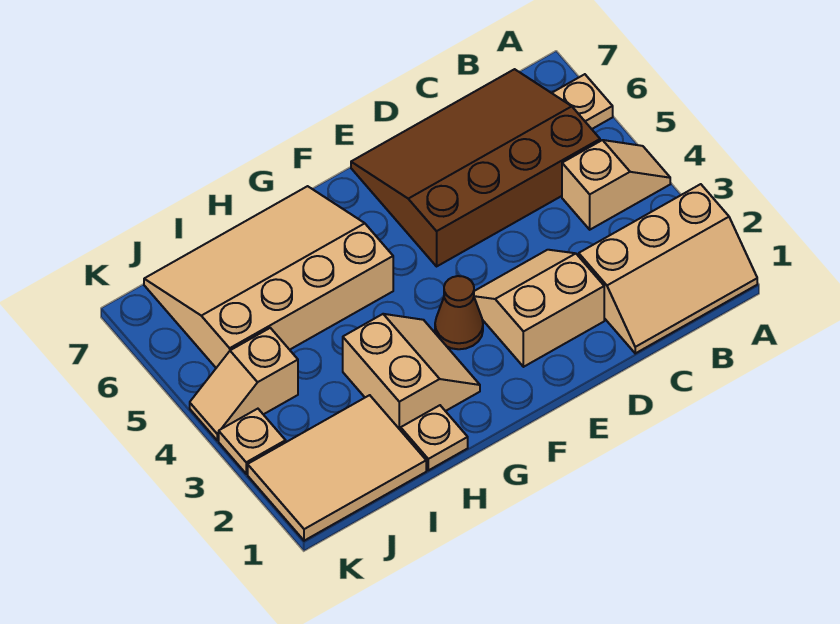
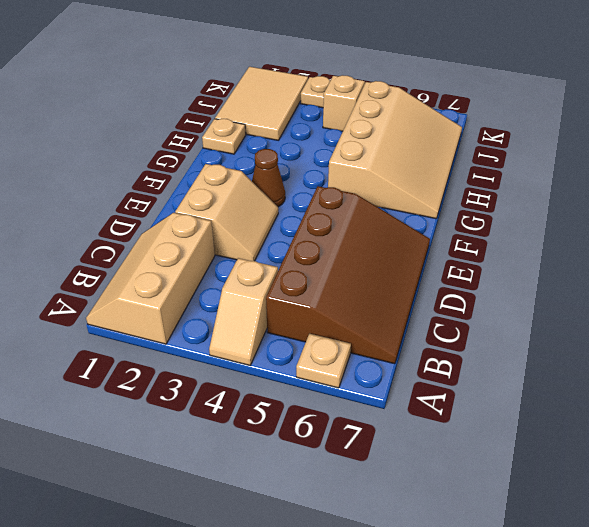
tan slope G2:H3 level 1 top H -> none

